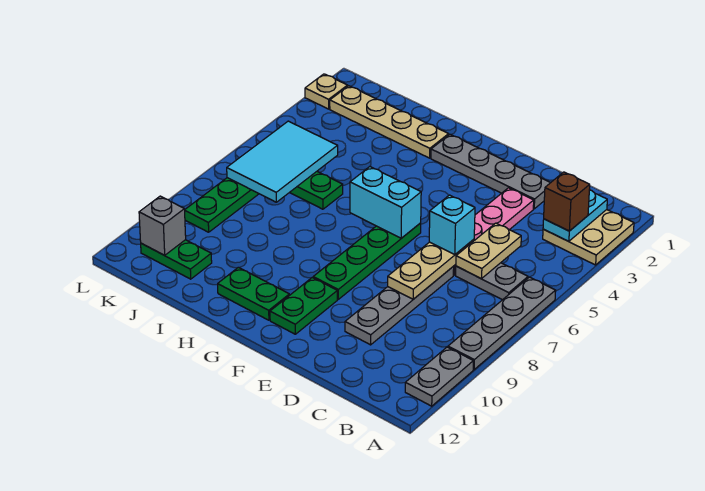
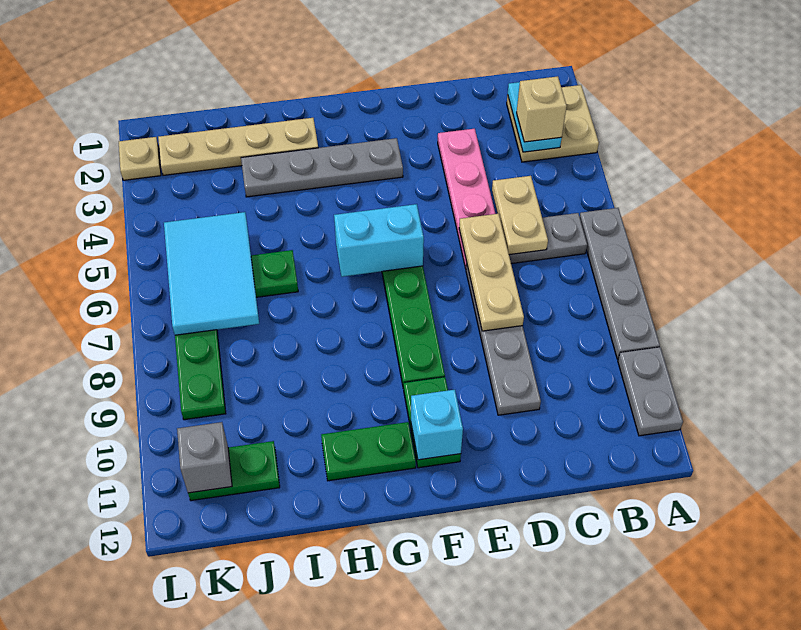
brown brick B3 level 3 -> tan brick B3 level 3
grey plate D2:G2 level 1 -> grey plate F3:I3 level 1
cyan brick D6 level 3 -> cyan brick F11 level 2

